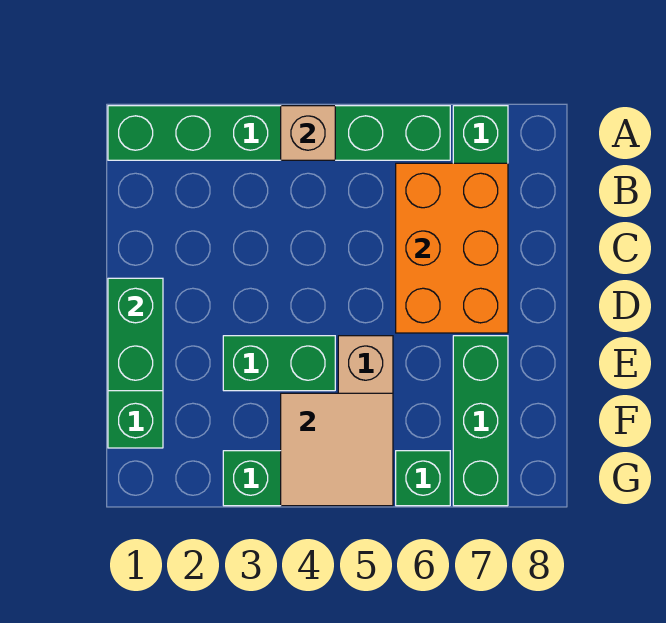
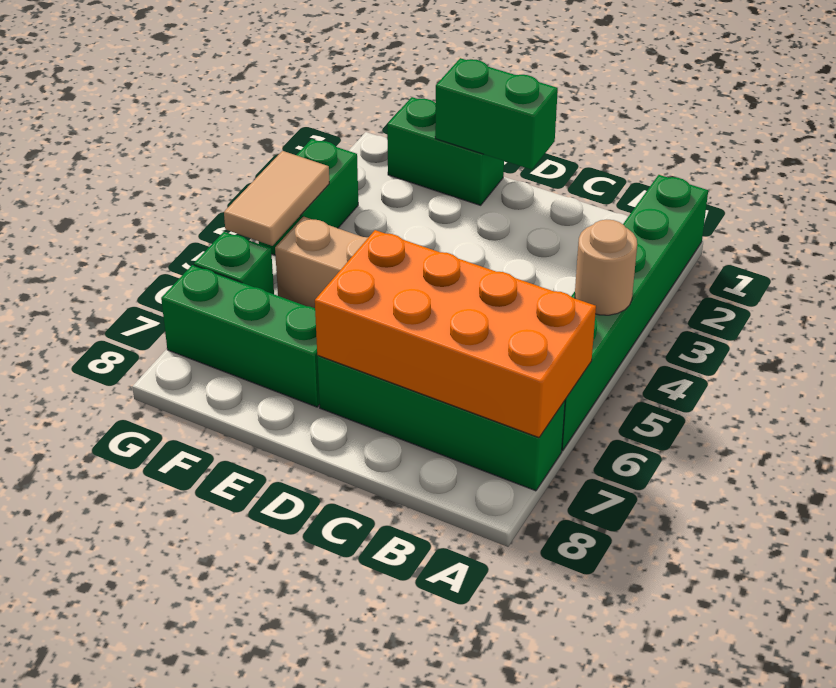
tan brick A4 level 2 -> tan round brick A4 level 2
orange brick B6:D7 level 2 -> orange brick A6:D7 level 2
green brick E3:E4 level 1 -> none
tan tile F4:G5 level 2 -> tan tile G4:G5 level 2

